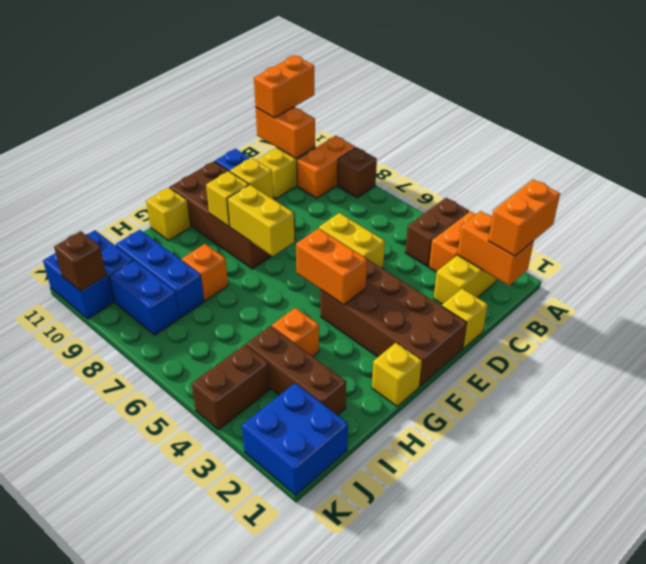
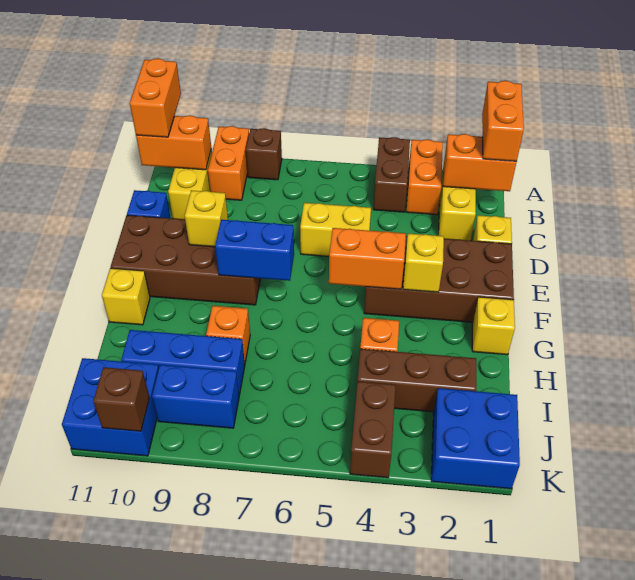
yellow brick F7:F8 level 2 -> blue brick F7:F8 level 2
yellow brick F9 level 2 -> yellow brick F3 level 2

